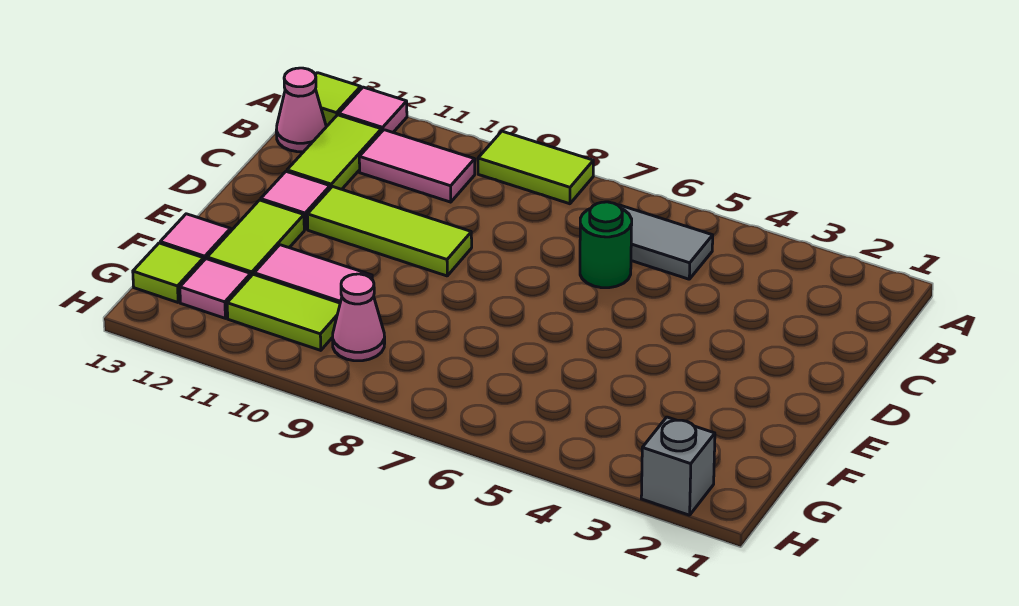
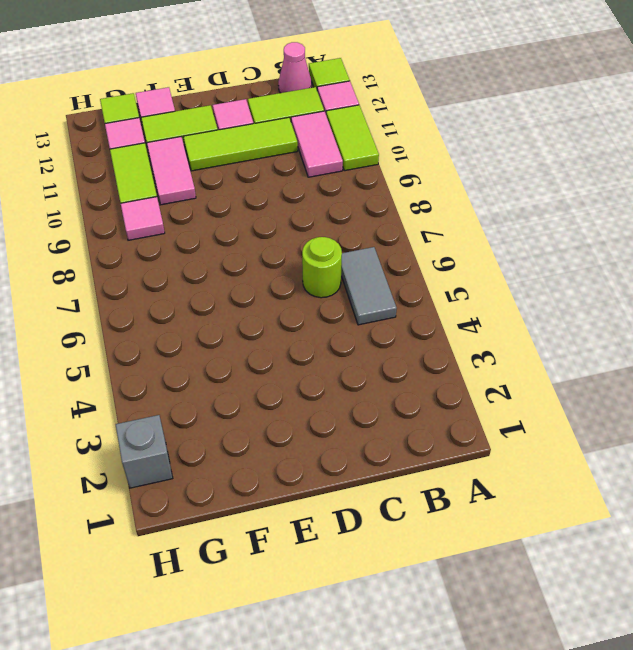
lime tile A8:A9 level 1 -> lime tile A10:A11 level 1
green round brick C6 level 1 -> lime round brick C6 level 1
lime tile D9:D11 level 1 -> lime tile C11:E11 level 1
pink cone G9 level 1 -> pink tile G9 level 1

